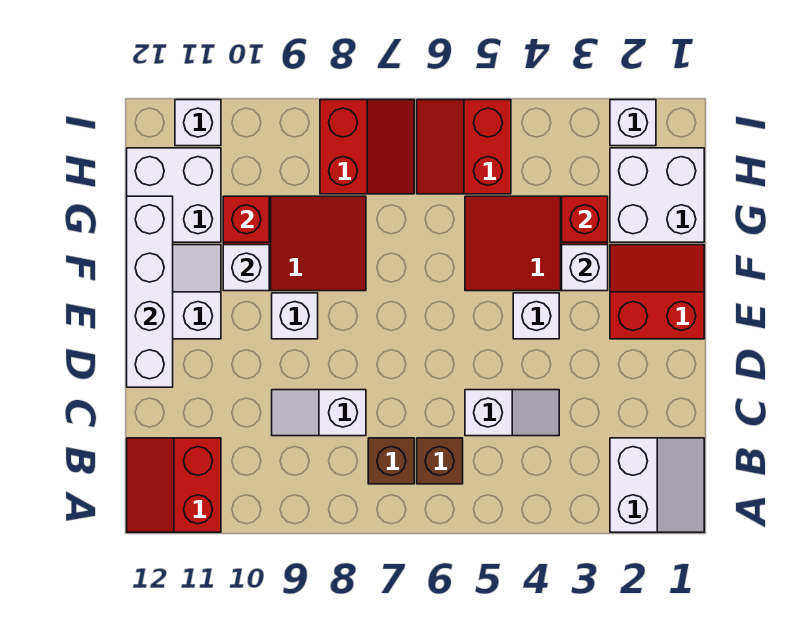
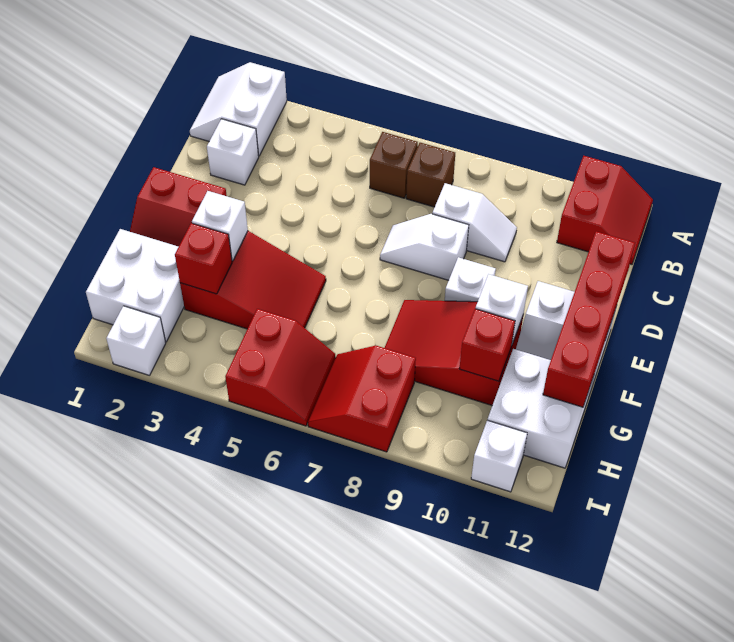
white slope C4:C5 level 1 top 5 -> white slope D7:D8 level 1 top 8
white brick D12:G12 level 2 -> red brick D12:G12 level 2
white brick E4 level 1 -> white brick C2 level 1

